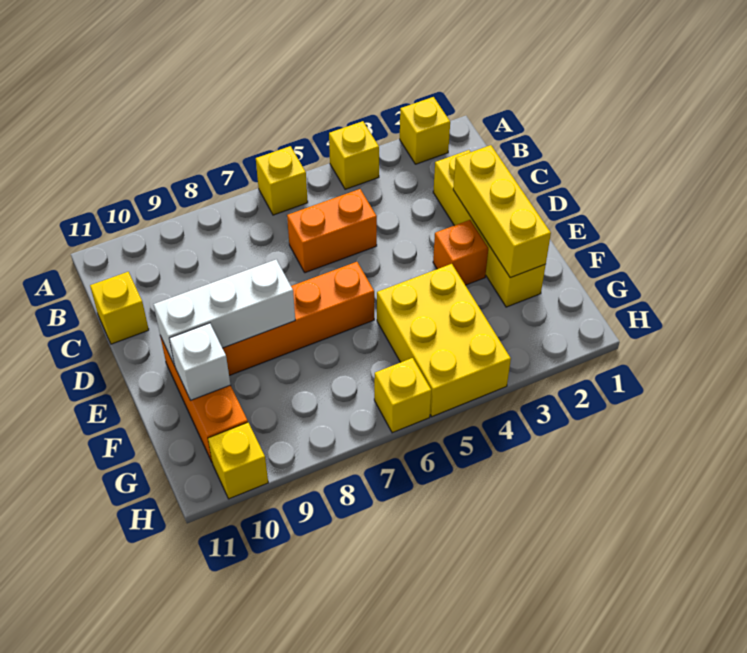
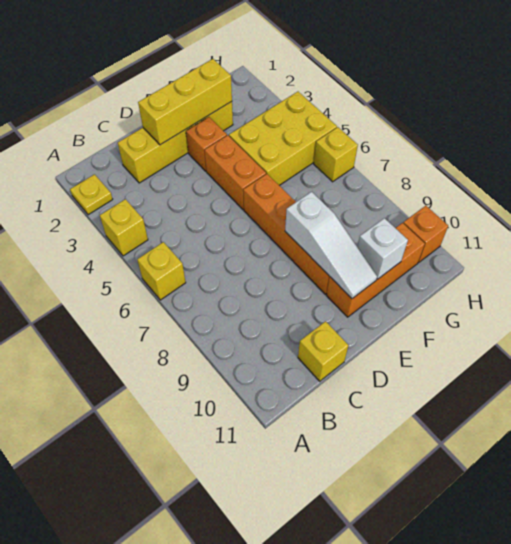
yellow brick A2 level 1 -> yellow plate A2 level 1
orange brick C5:C6 level 1 -> orange brick E4:E5 level 1
white brick E8:E10 level 2 -> white slope E8:E10 level 2 top 8
yellow brick H10 level 1 -> orange brick H10 level 1

